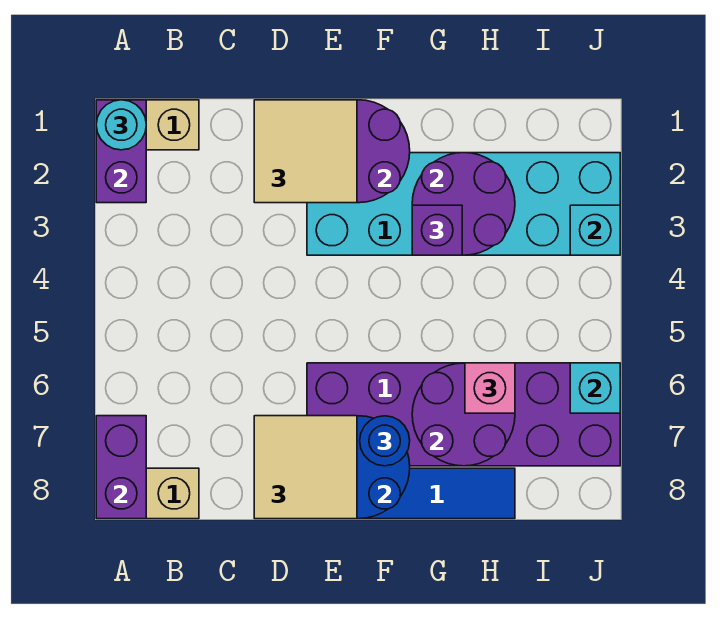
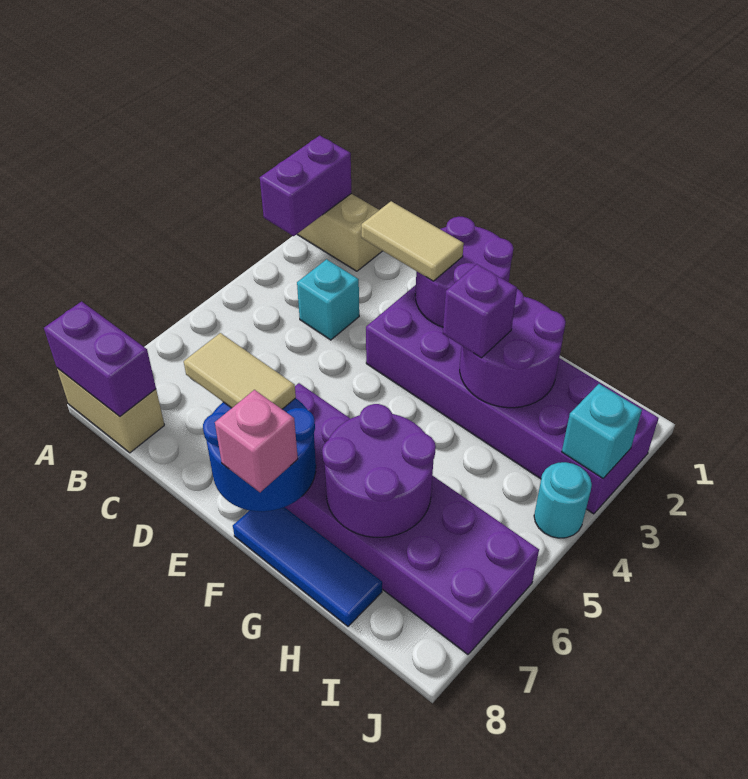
cyan round brick A1 level 3 -> cyan round brick J4 level 1
purple brick A7:A8 level 2 -> purple brick A8:B8 level 2
tan tile D1:E2 level 3 -> tan tile D2:E2 level 3
tan tile D7:E8 level 3 -> tan tile D7:E7 level 3
cyan brick E2:J3 level 1 -> purple brick E2:J3 level 1
blue round brick F7 level 3 -> none
pink brick H6 level 3 -> pink brick F8 level 3
cyan brick J6 level 2 -> cyan brick C3 level 1

